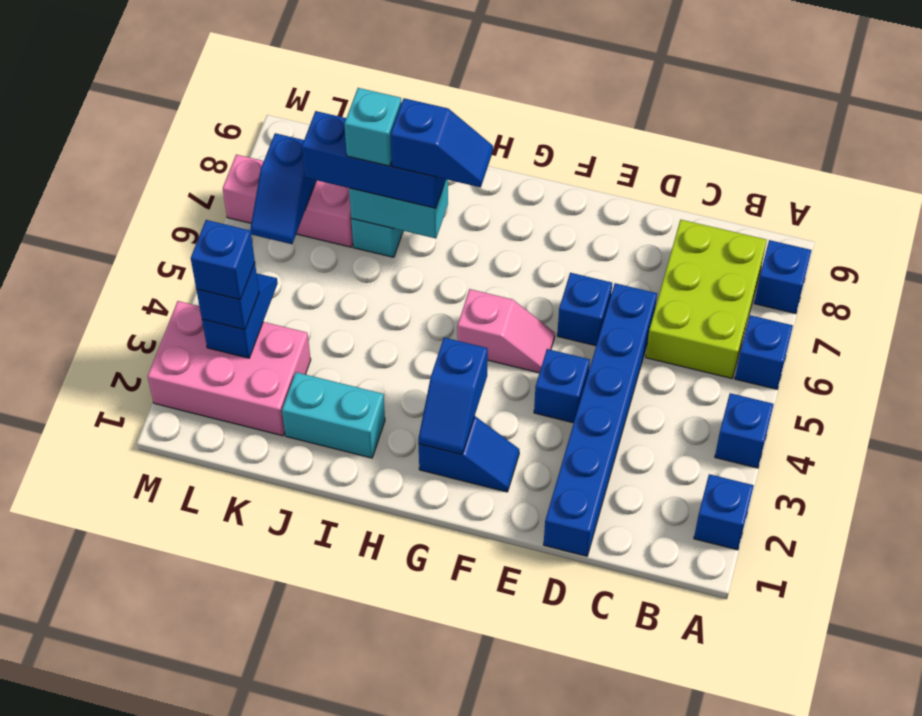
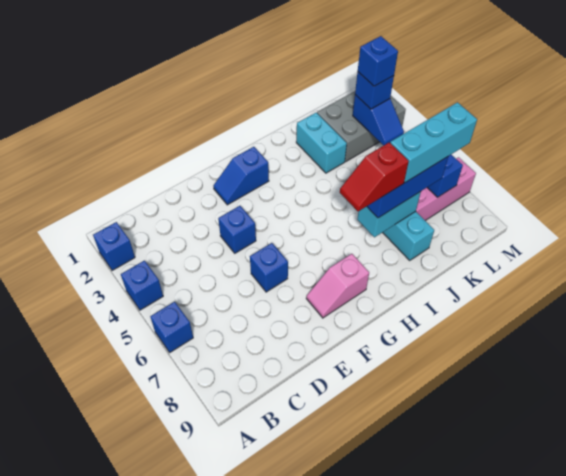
blue brick A8 level 1 -> none
lime brick B6:C8 level 1 -> none
blue brick D1:D6 level 1 -> none
pink slope F5:G5 level 1 top G -> pink slope F8:G8 level 1 top G
blue slope G2:G3 level 2 top 3 -> none
blue slope H7:I7 level 4 top I -> red slope H7:I7 level 4 top I
cyan brick I2:J2 level 1 -> cyan brick J2:J3 level 1
cyan brick J7 level 4 -> cyan brick J7:L7 level 4
pink brick K2:M3 level 1 -> grey brick K2:M3 level 1

